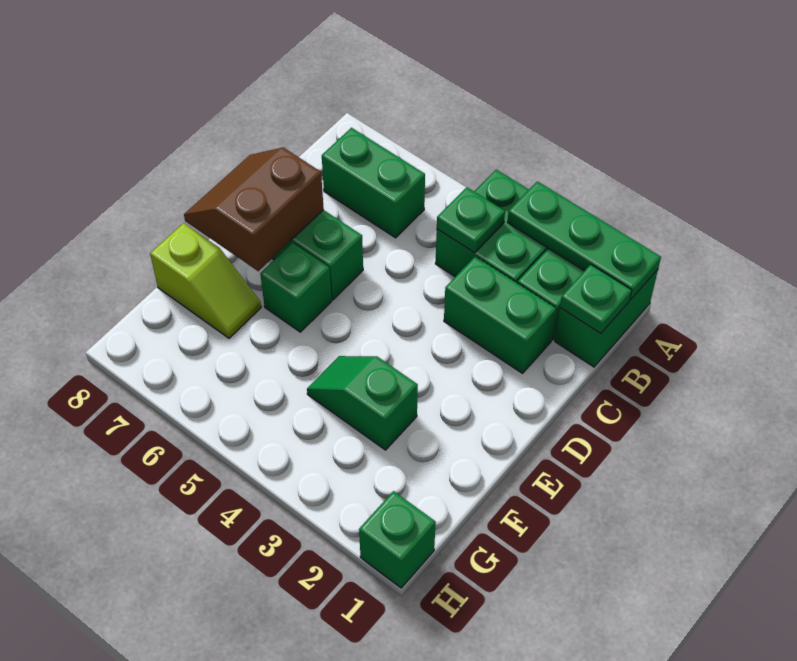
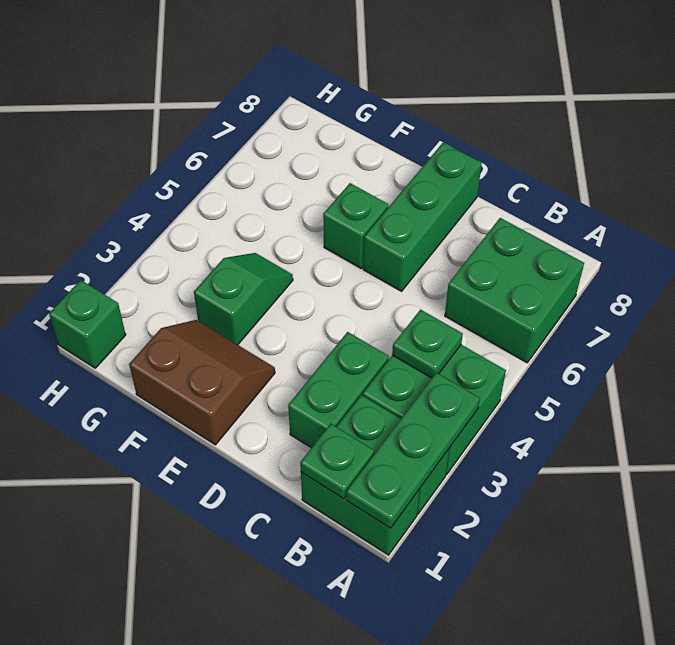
green brick B6:B7 level 1 -> green brick A6:B7 level 1
brown slope D7:E8 level 2 top 7 -> brown slope E1:F2 level 1 top 1
lime slope F7:F8 level 1 top 8 -> none

